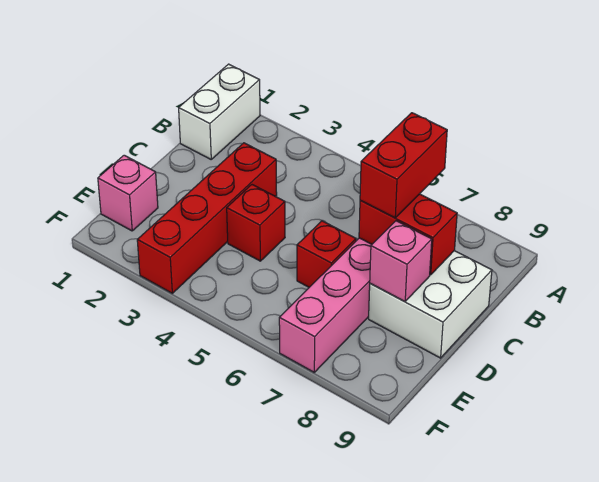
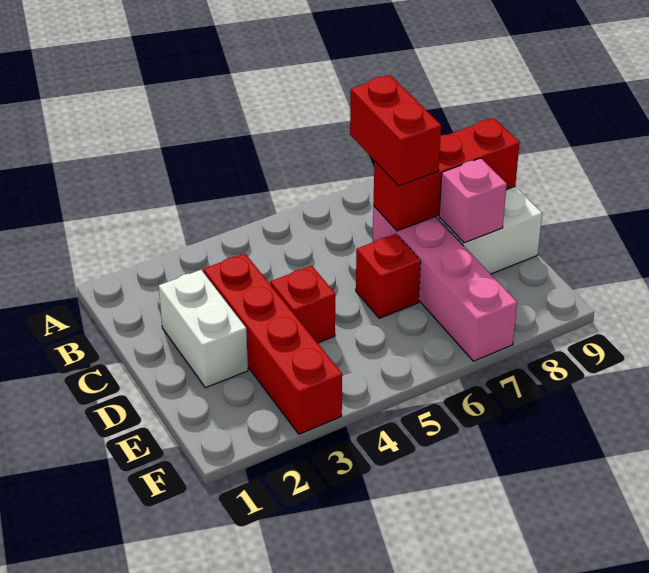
white brick A1:B1 level 1 -> white brick C2:D2 level 1
red brick C7:C8 level 2 -> red brick C7:C9 level 2
pink brick E1 level 1 -> none

